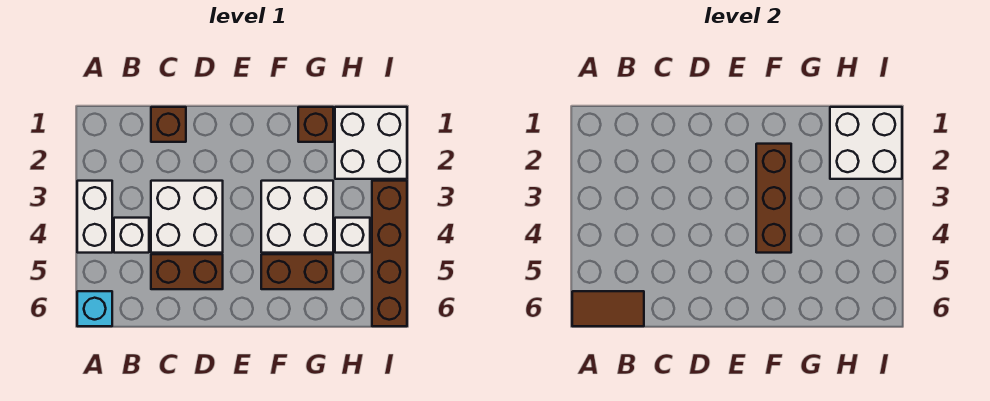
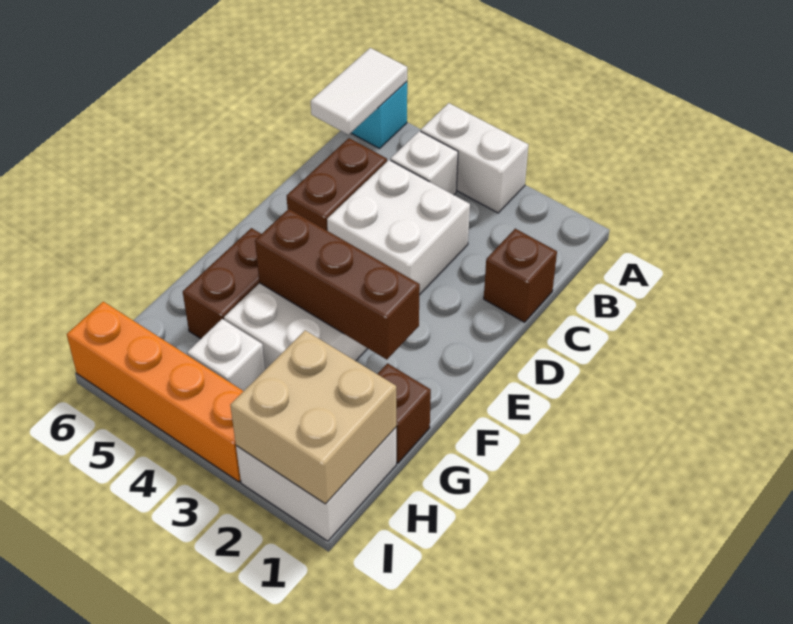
brown tile A6:B6 level 2 -> white tile A6:B6 level 2
white brick H1:I2 level 2 -> tan brick H1:I2 level 2
brown brick I3:I6 level 1 -> orange brick I3:I6 level 1

